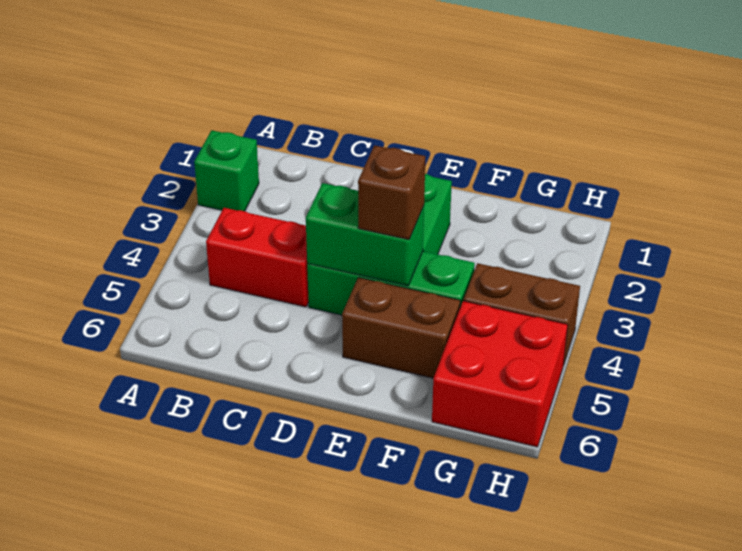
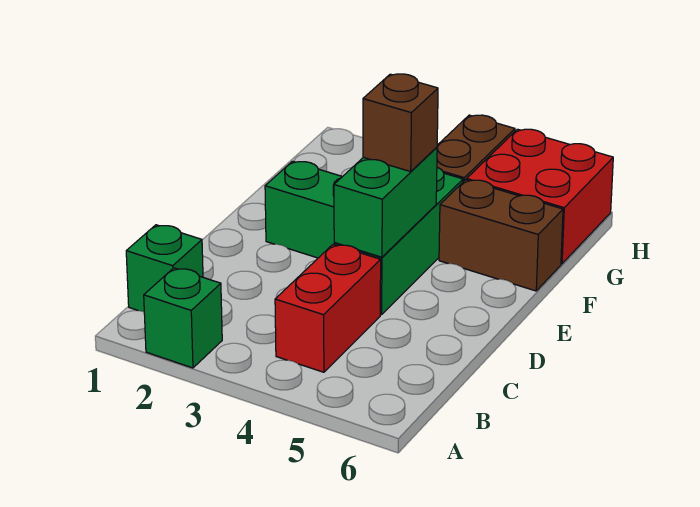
none -> green brick B1 level 1
brown brick E5:F5 level 1 -> brown brick F5:F6 level 1

